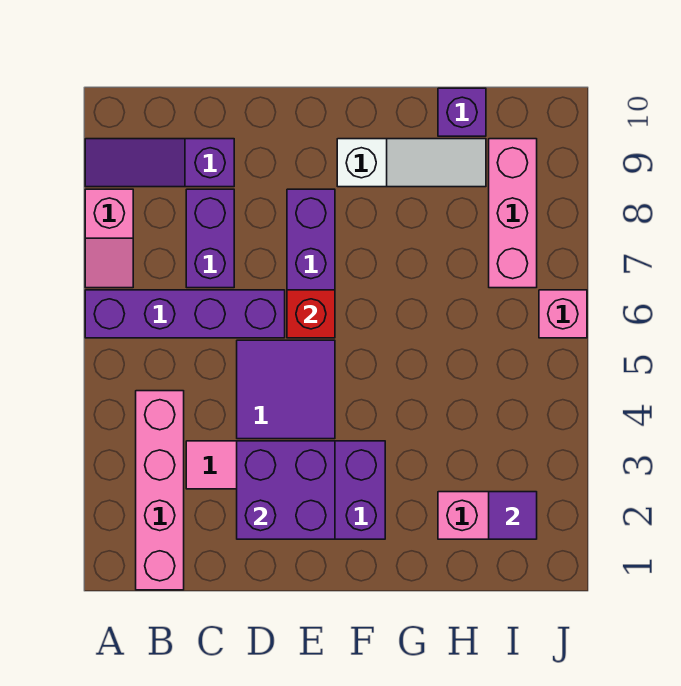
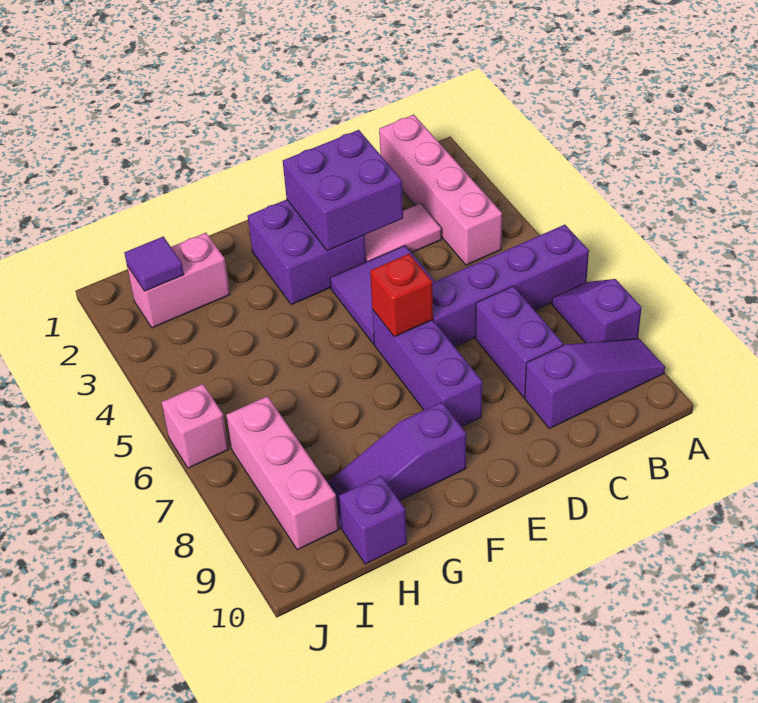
pink slope A7:A8 level 1 top 8 -> purple slope A7:A8 level 1 top 8
white slope F9:H9 level 1 top F -> purple slope F9:H9 level 1 top F

